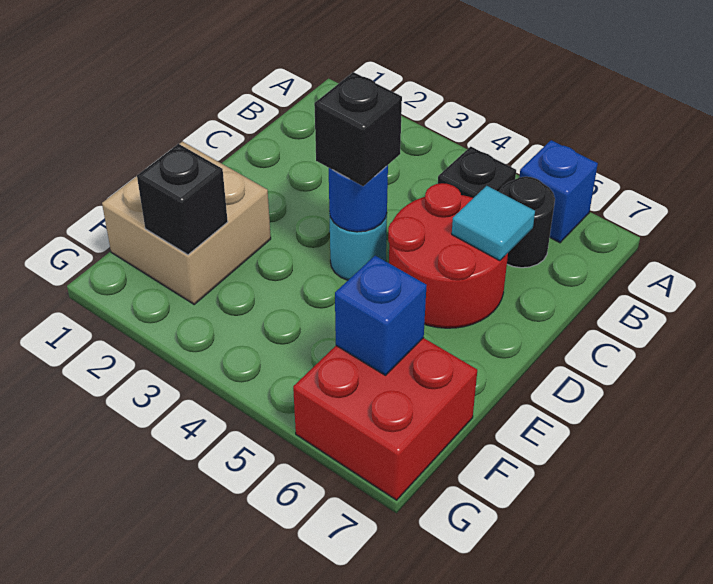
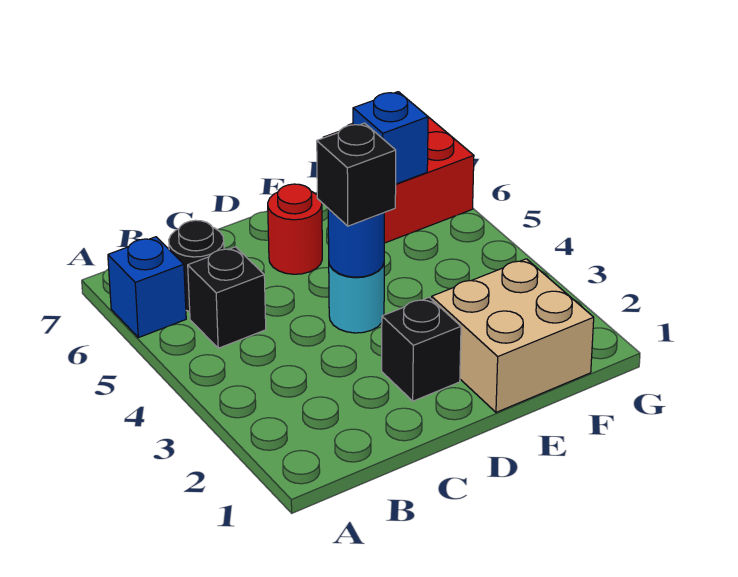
red round brick C5:D6 level 1 -> red round brick D6 level 1
cyan tile C6 level 2 -> none
black brick F2 level 2 -> black brick D2 level 1

